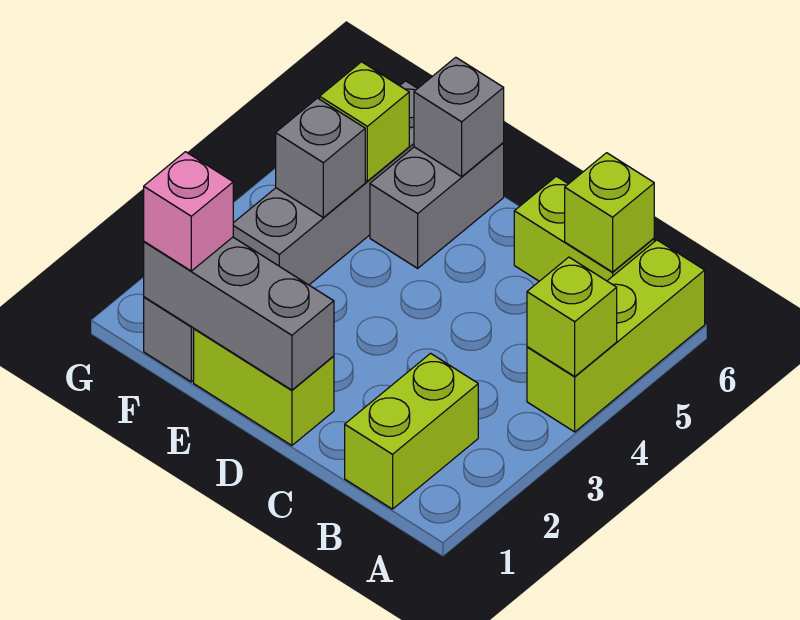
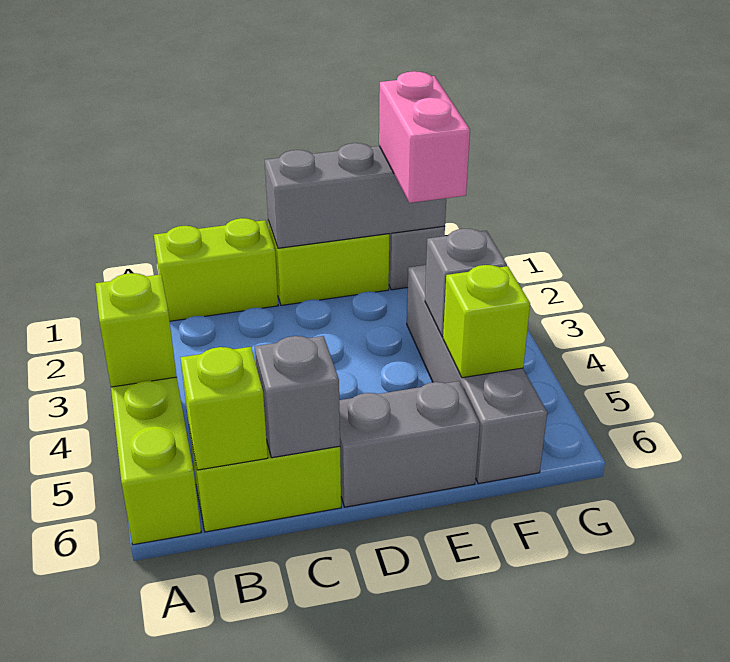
lime brick B1:B2 level 1 -> lime brick B1:C1 level 1
grey brick E5:E6 level 1 -> grey brick D6:E6 level 1
grey brick E6 level 2 -> grey brick C6 level 2
pink brick F1 level 3 -> pink brick F1:F2 level 3

